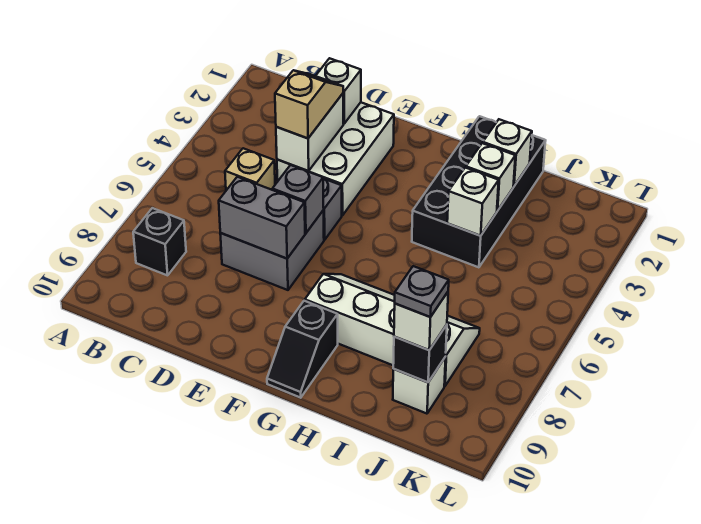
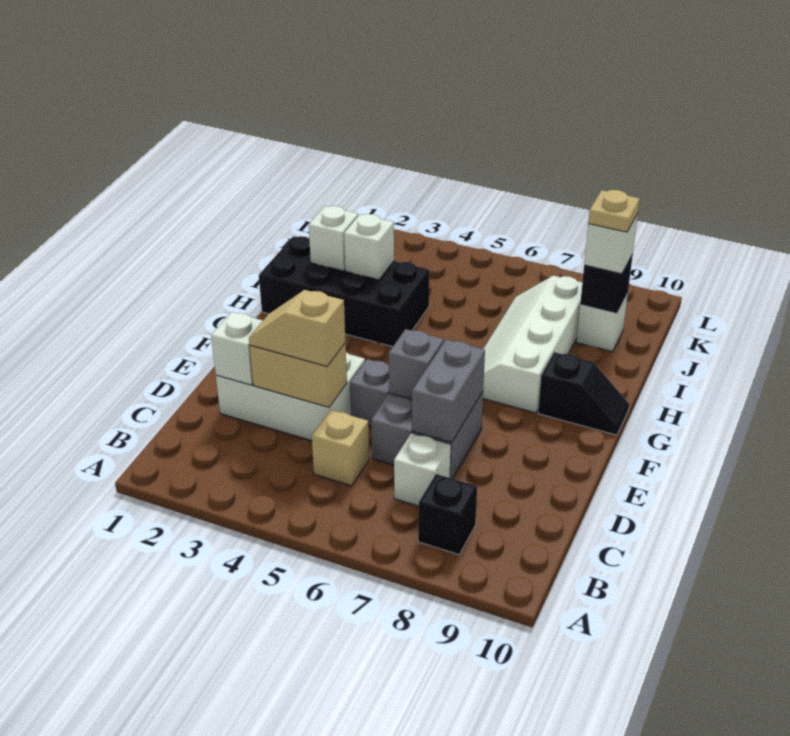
white brick D3:D4 level 2 -> tan brick D3:D4 level 2
white brick I4 level 2 -> white brick C7 level 1
grey plate J9 level 4 -> tan plate J9 level 4

